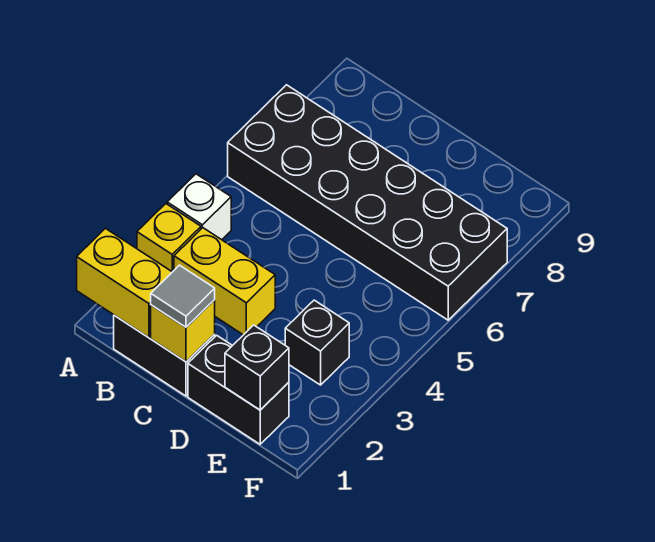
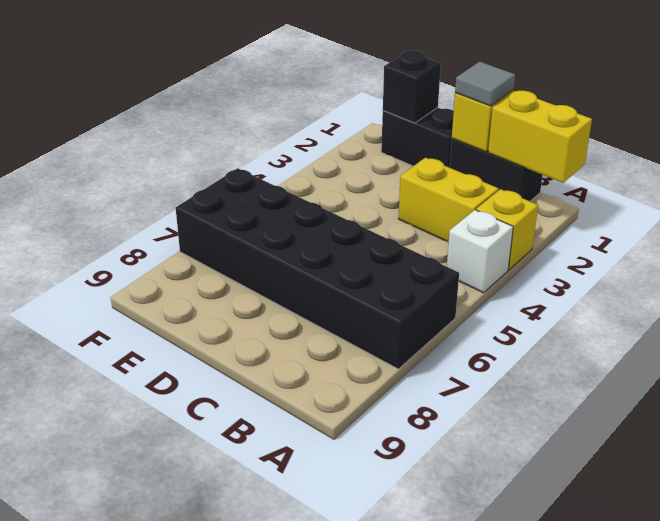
black brick E3 level 1 -> none

